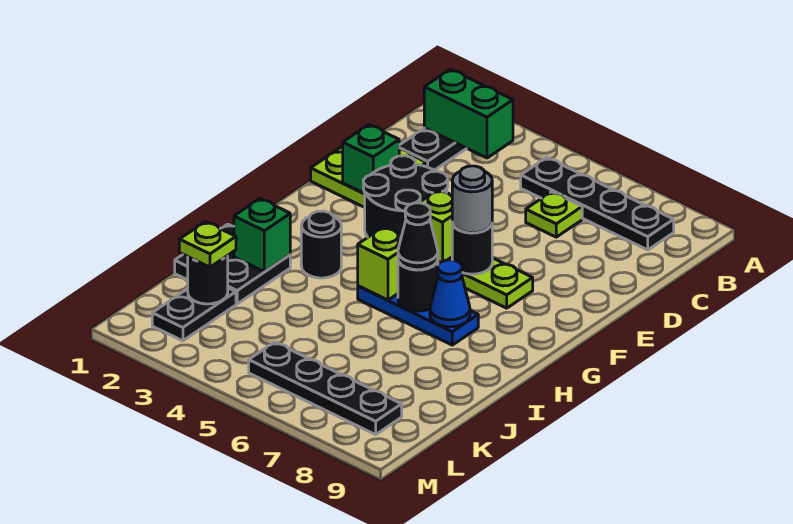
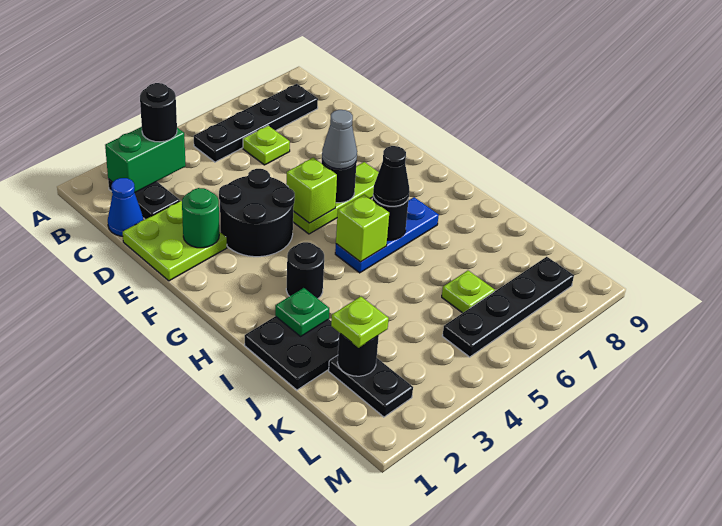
none -> black round brick B3 level 3
green brick E2 level 2 -> green round brick E2 level 2
grey round brick F6 level 3 -> grey cone F6 level 3
blue cone H7 level 2 -> blue cone C1 level 1
green brick I2 level 2 -> green plate I2 level 2
none -> lime plate K6 level 1

